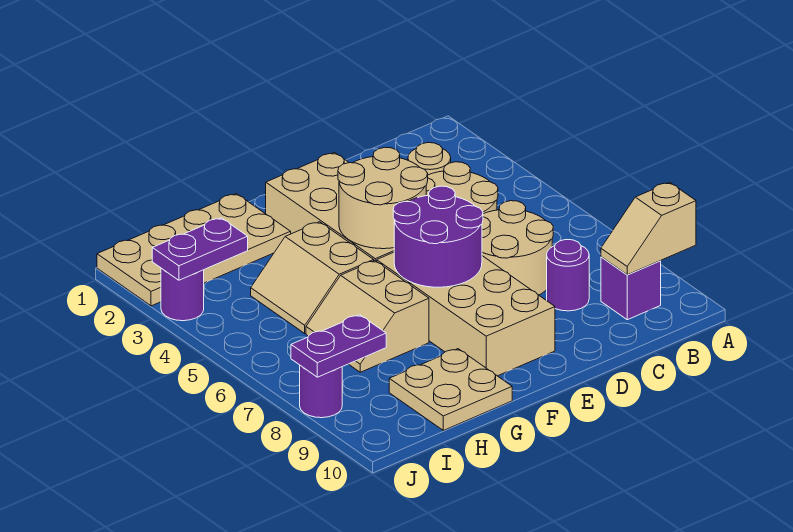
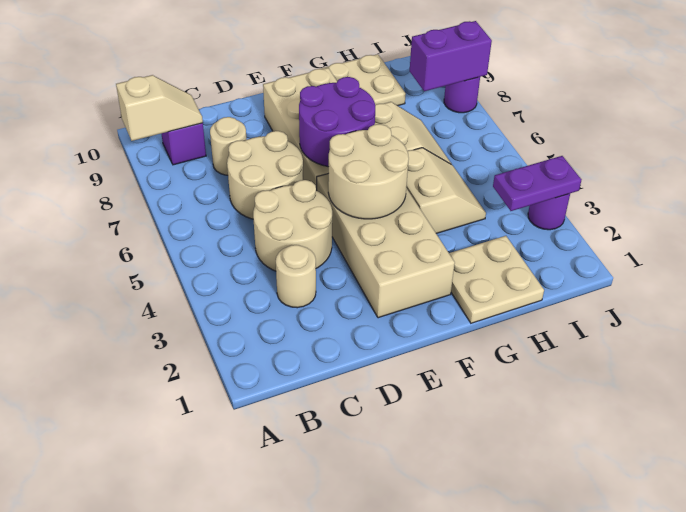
purple round brick C8 level 1 -> tan round brick C8 level 1
tan plate G1:J2 level 1 -> tan plate G1:H2 level 1
purple plate I8:J8 level 2 -> purple brick I8:J8 level 2

